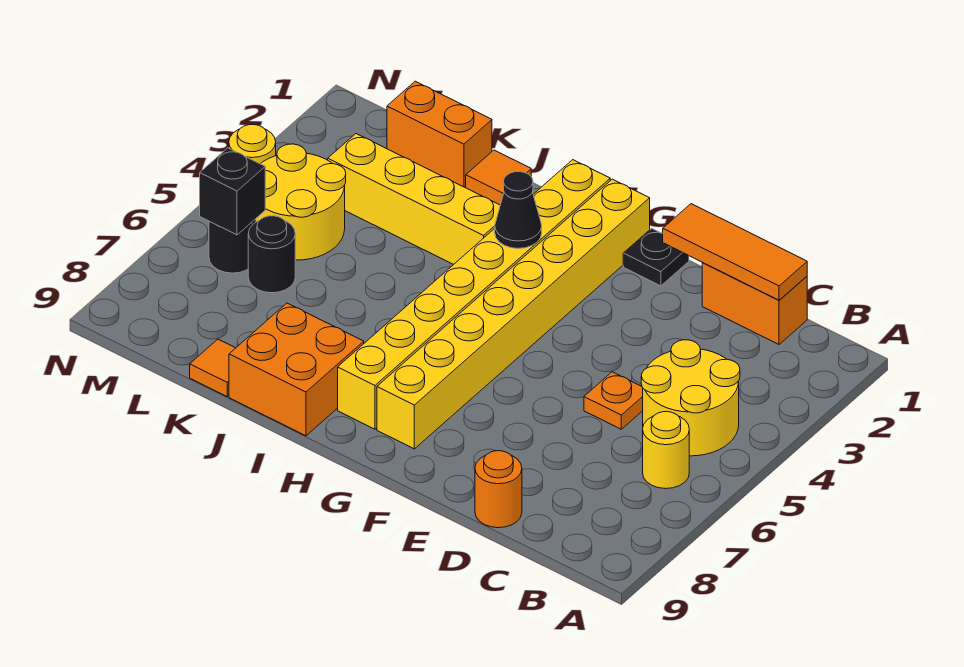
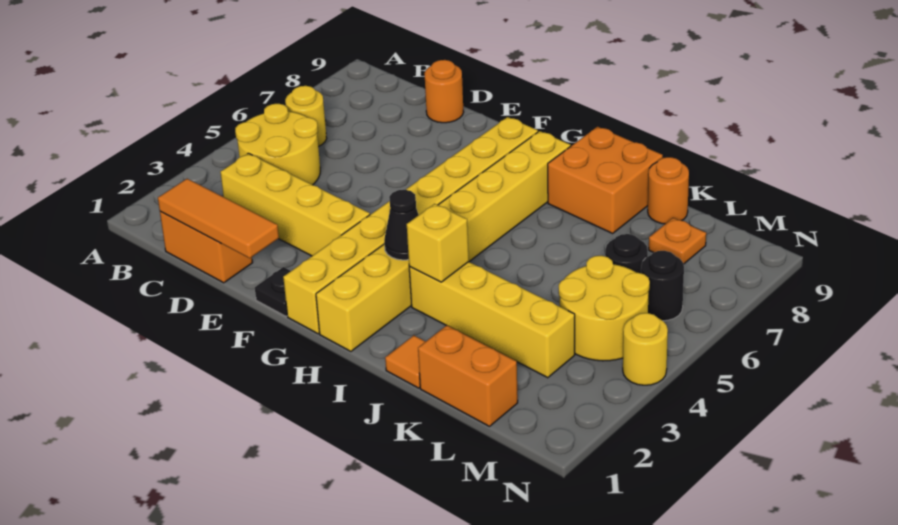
none -> yellow brick C3:F3 level 1
orange plate D5 level 1 -> orange plate L8 level 1
none -> yellow brick I3 level 2
orange tile K9 level 1 -> orange round brick K9 level 1
black brick M6 level 2 -> none

